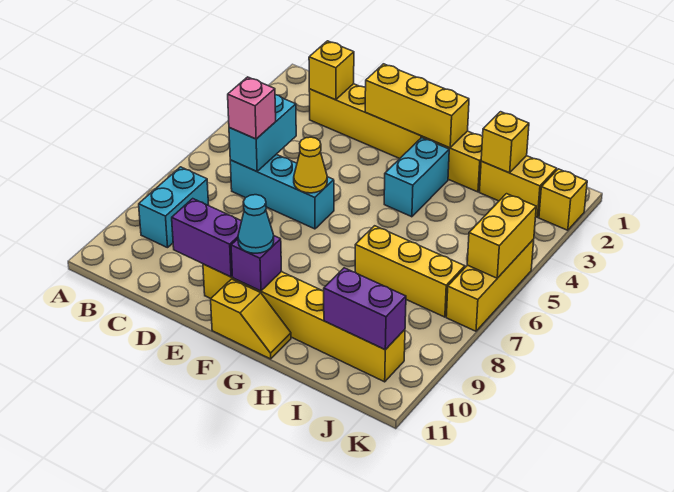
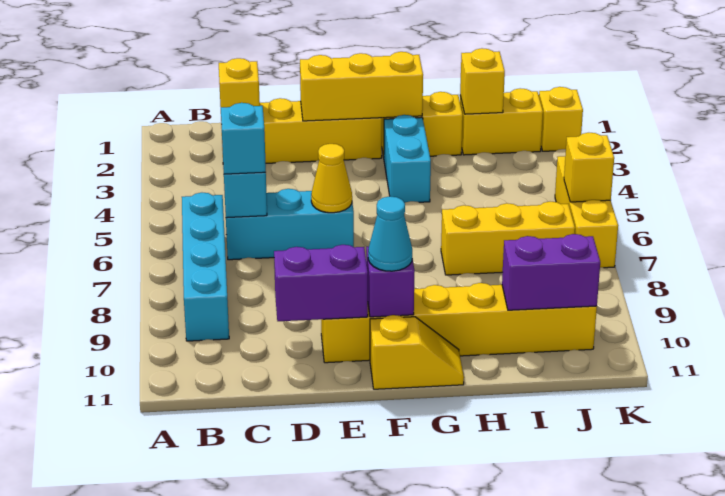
cyan brick B8:B9 level 1 -> cyan brick B6:B9 level 1
pink brick C6 level 3 -> cyan brick C6 level 3
yellow brick K5:K6 level 2 -> yellow brick K6 level 2

